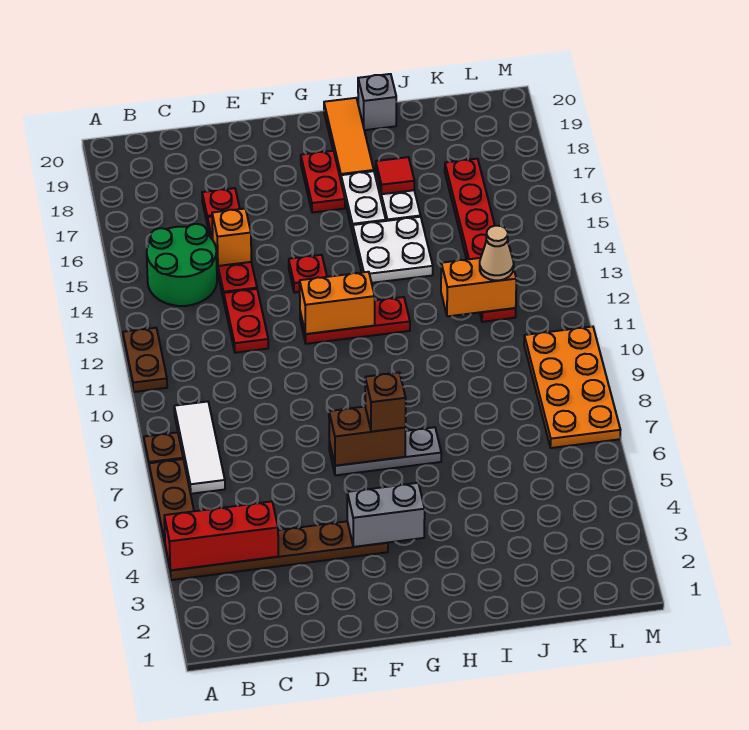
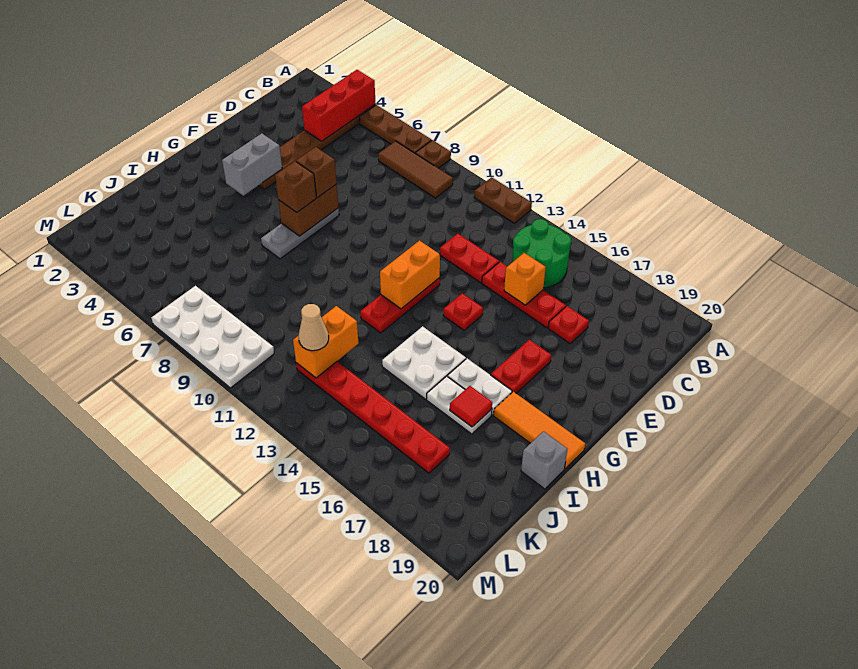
white tile B7:B9 level 1 -> brown tile B7:B9 level 1
none -> brown brick F7 level 3
red plate G17:G18 level 1 -> red plate F17:G17 level 1
orange plate L7:M10 level 1 -> white plate L7:M10 level 1

